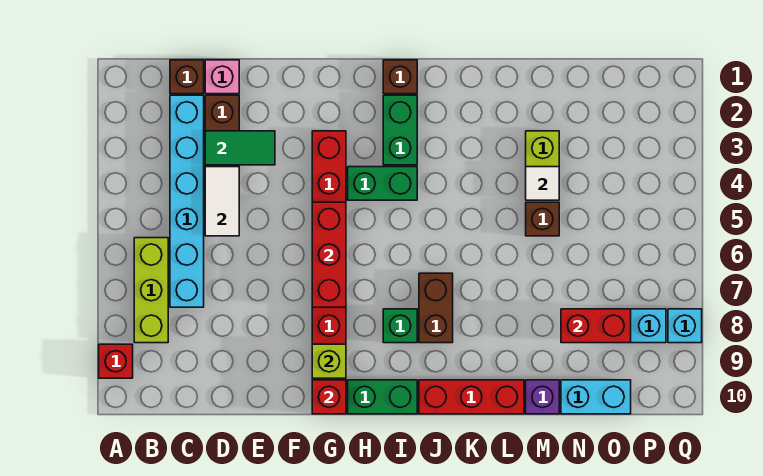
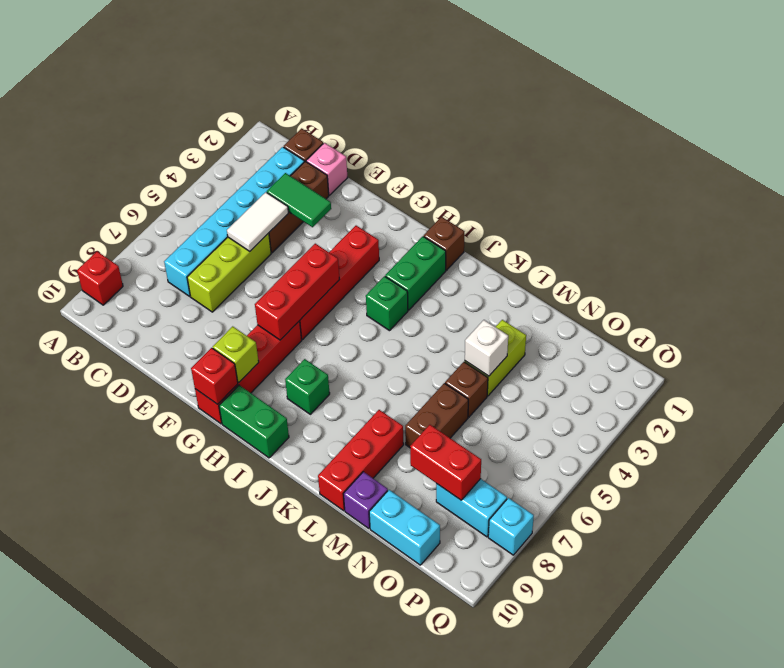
lime brick B6:B8 level 1 -> lime brick D5:D7 level 1
green brick H4:I4 level 1 -> green brick I4 level 1
brown brick J7:J8 level 1 -> brown brick M6:M7 level 1
red brick J10:L10 level 1 -> red brick L8:L10 level 1
white tile M4 level 2 -> white brick M4 level 2

